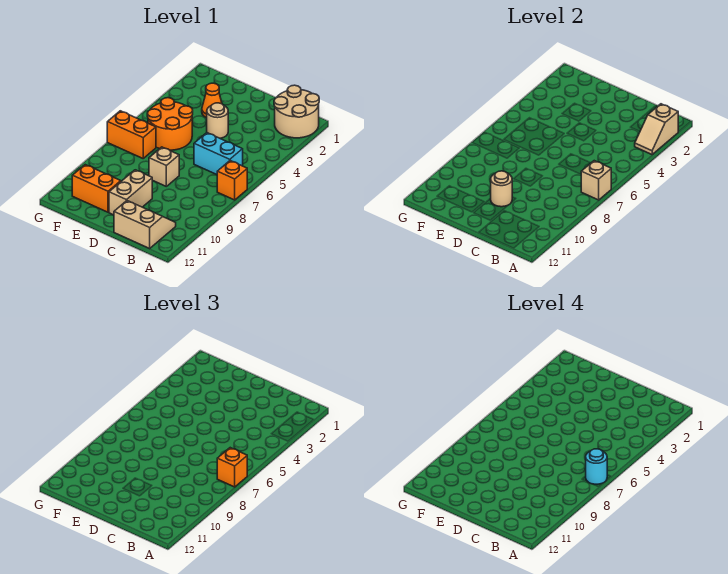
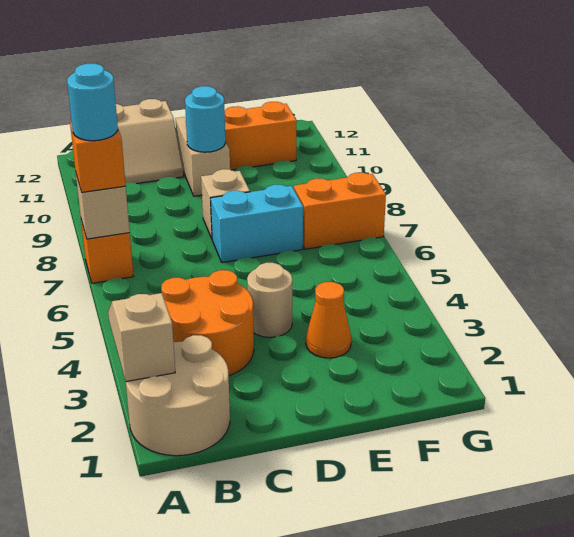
cyan brick B6:C6 level 1 -> cyan brick D7:E7 level 1
tan round brick D10 level 2 -> cyan round brick D10 level 2
orange round brick E5:F6 level 1 -> orange round brick B3:C4 level 1

